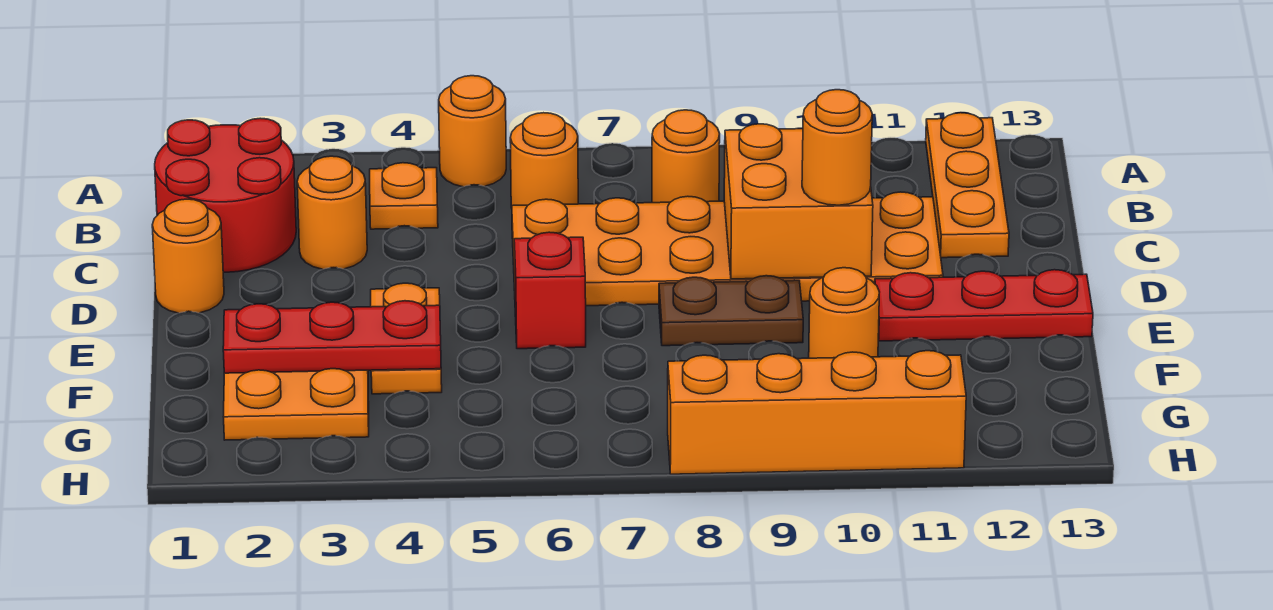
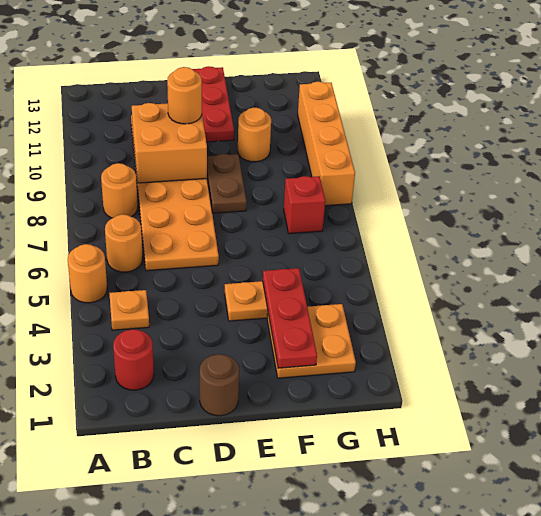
orange plate A12:C12 level 1 -> none
red round brick B1:C2 level 1 -> red round brick B2 level 1
orange round brick C3 level 1 -> none
orange round brick D1 level 1 -> brown round brick D1 level 1
red brick E6 level 1 -> red brick G7 level 1

